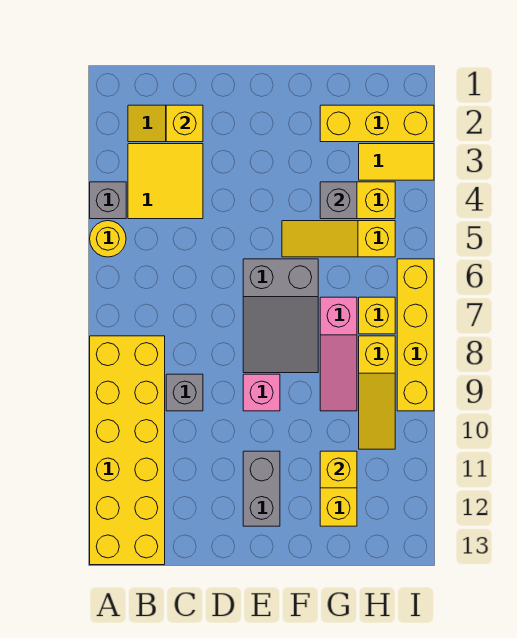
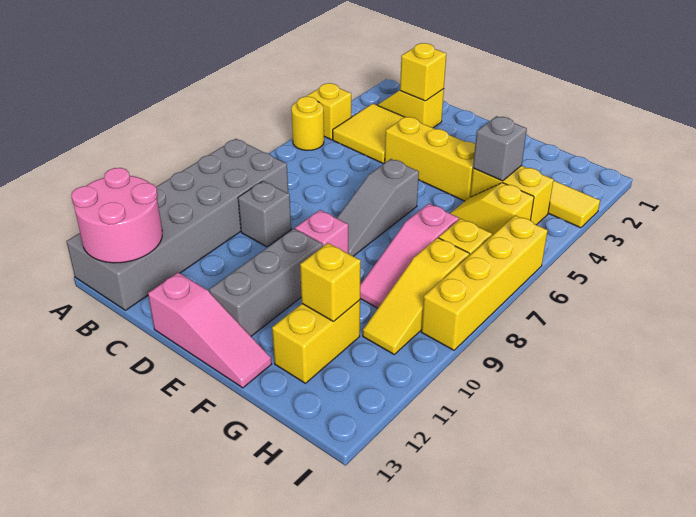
grey brick A4 level 1 -> yellow brick A4 level 1
yellow brick A8:B13 level 1 -> grey brick A8:B13 level 1
none -> pink round brick A12:B13 level 2
none -> pink slope D13:F13 level 1 top D
grey slope E6:F8 level 1 top 6 -> grey slope E6:E8 level 1 top 6
grey brick E11:E12 level 1 -> grey brick E10:E12 level 1
yellow slope F5:H5 level 1 top H -> yellow slope G5:H5 level 1 top H
yellow brick G2:I2 level 1 -> yellow brick D4:F4 level 1

